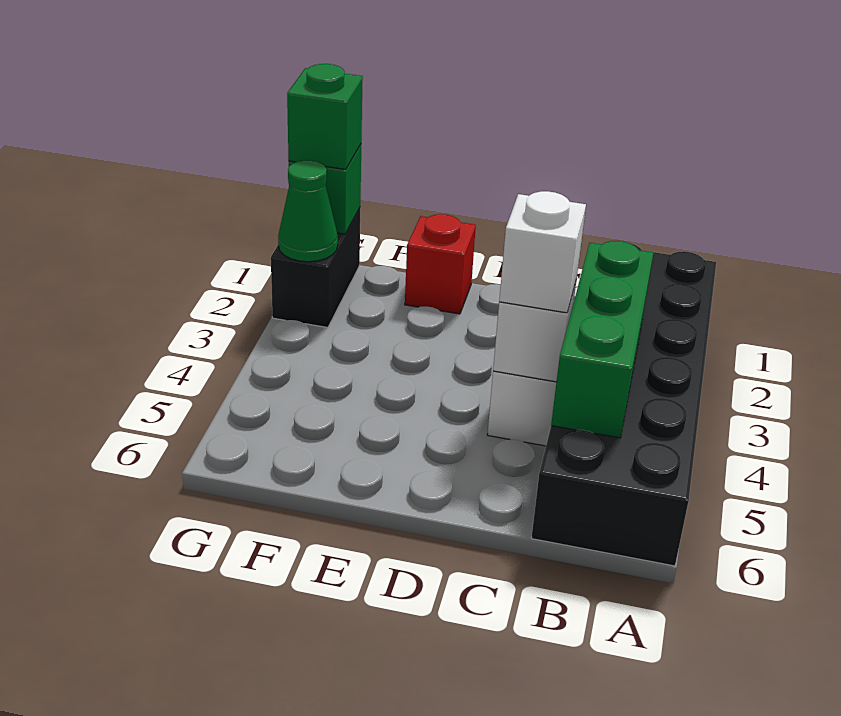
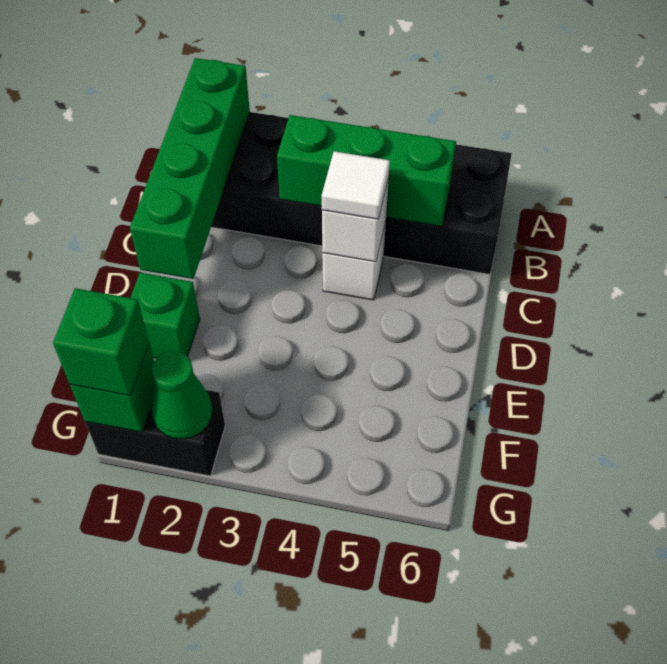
none -> green brick A1:D1 level 2
white brick C4 level 3 -> white tile C4 level 3
red brick E1 level 1 -> green brick E1 level 1

